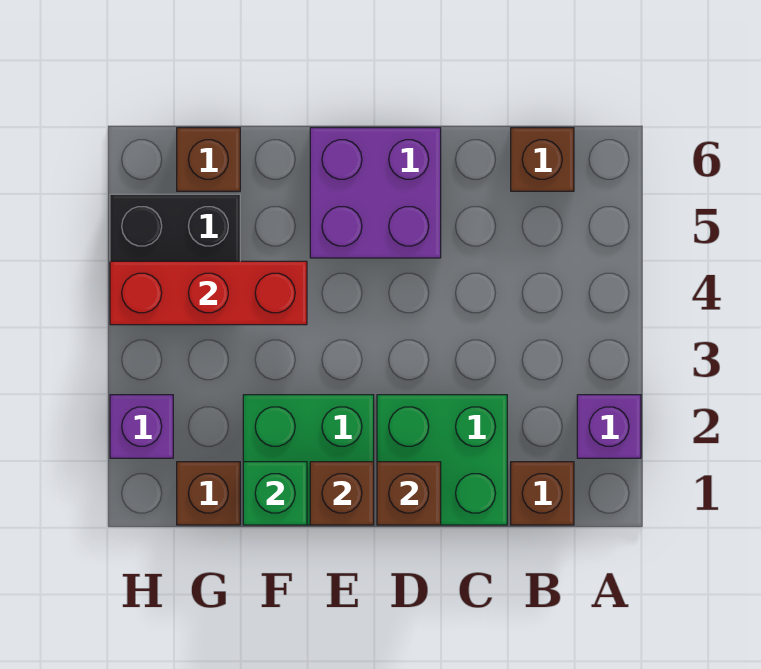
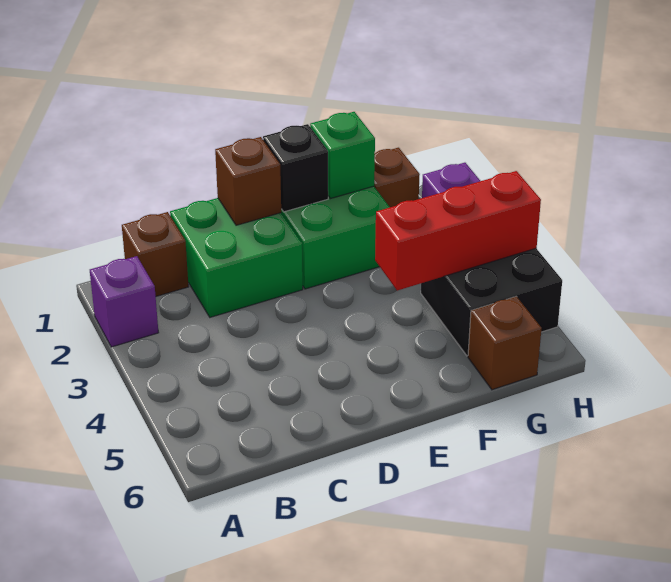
brown brick B6 level 1 -> none
purple brick D5:E6 level 1 -> none
brown brick E1 level 2 -> black brick E1 level 2

